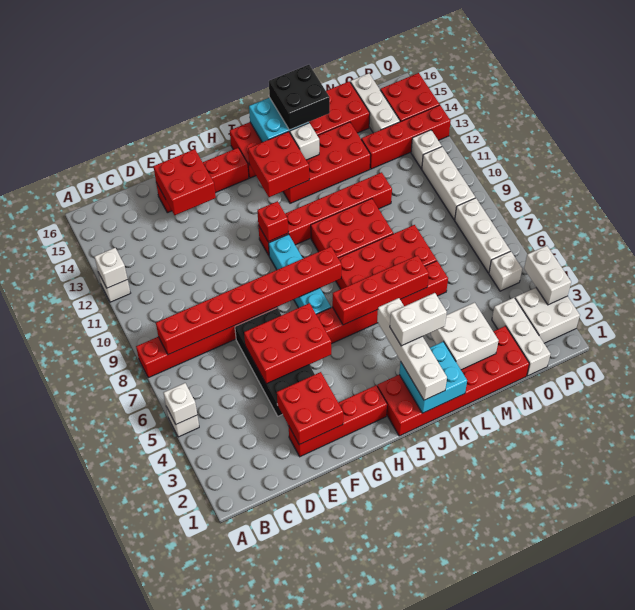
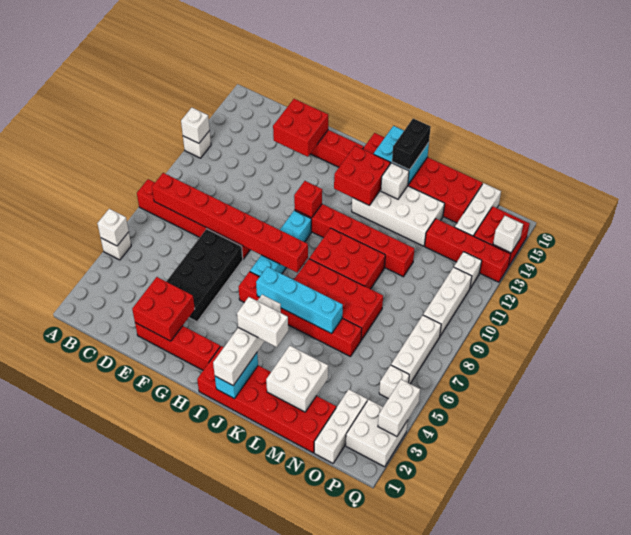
red brick E5:G6 level 2 -> none
red brick I6:L6 level 2 -> cyan brick I6:L6 level 2
cyan brick J1:K2 level 2 -> cyan brick J1:J2 level 2
red brick J13:M14 level 1 -> white brick J13:M14 level 1
black brick K15:L16 level 3 -> black brick K15:K16 level 3
none -> white brick Q14 level 2

